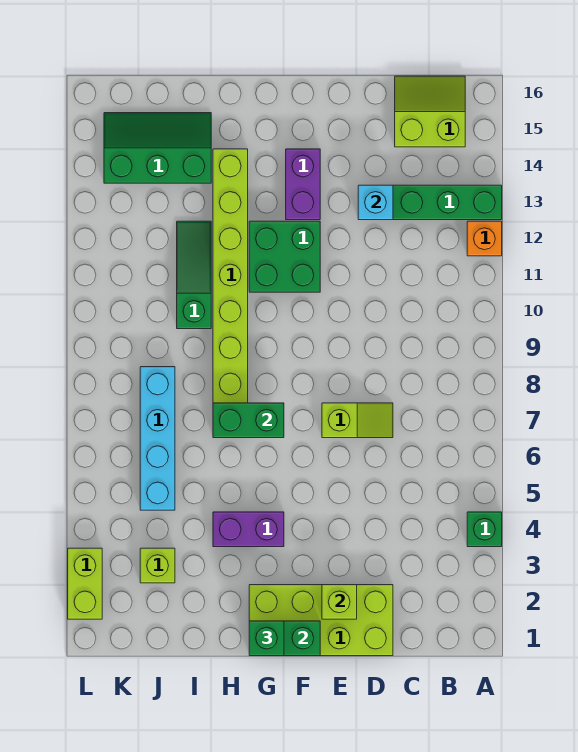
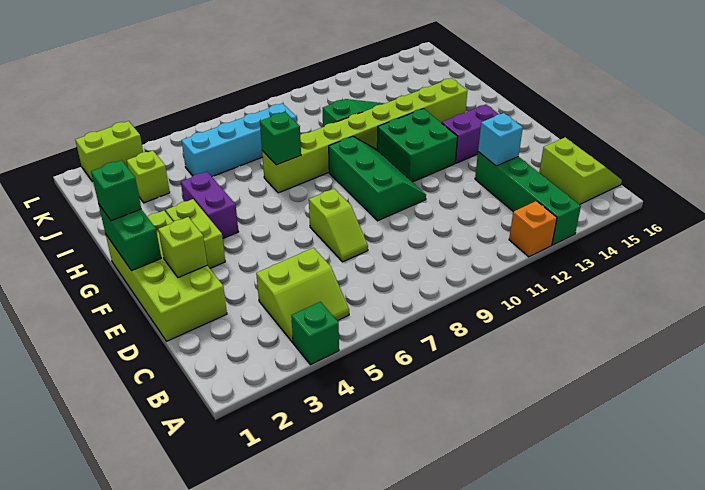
none -> lime slope B4:C5 level 1 top C
none -> lime brick F3:G3 level 1
green brick G7:H7 level 2 -> green brick H7 level 2
green slope I14:K15 level 1 top 14 -> green slope E9:G10 level 1 top 9

